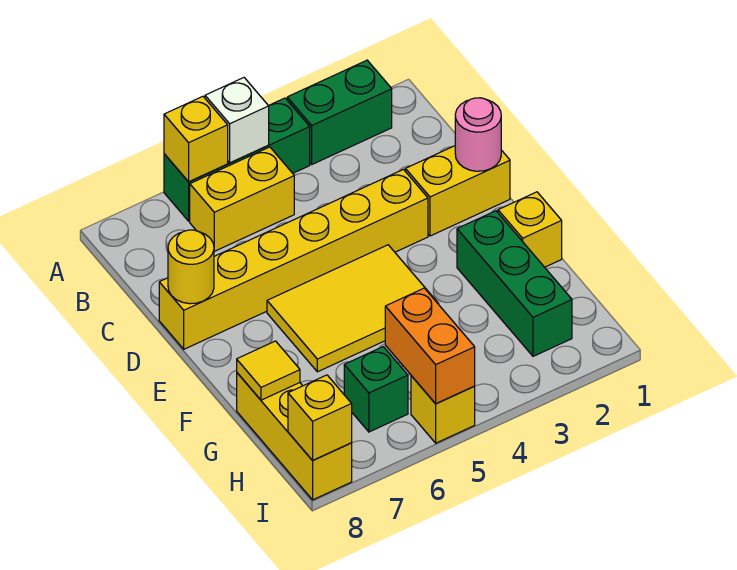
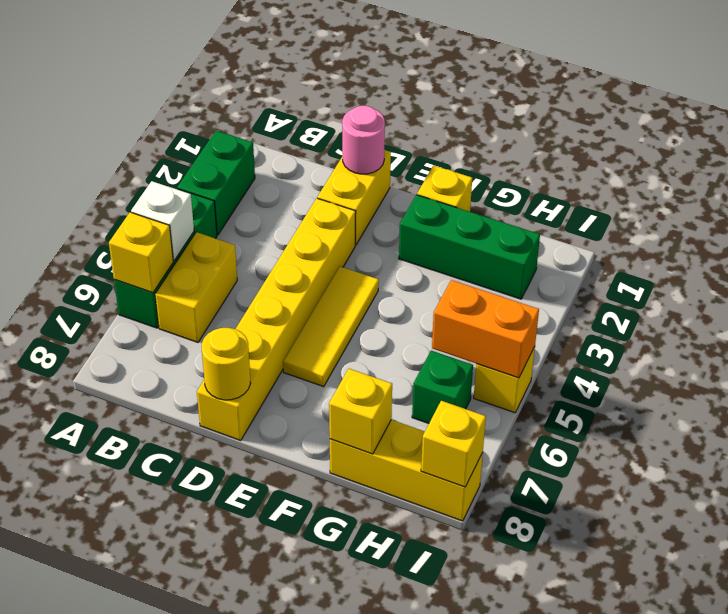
yellow tile E4:F6 level 1 -> yellow tile E4:E6 level 1
yellow tile G8 level 2 -> yellow brick G8 level 2

